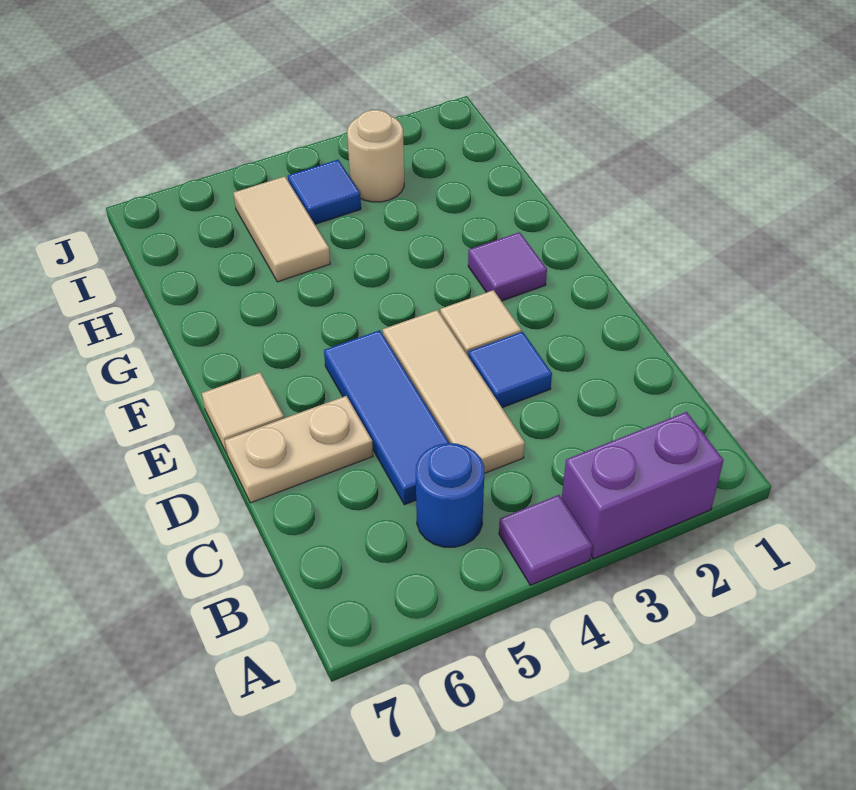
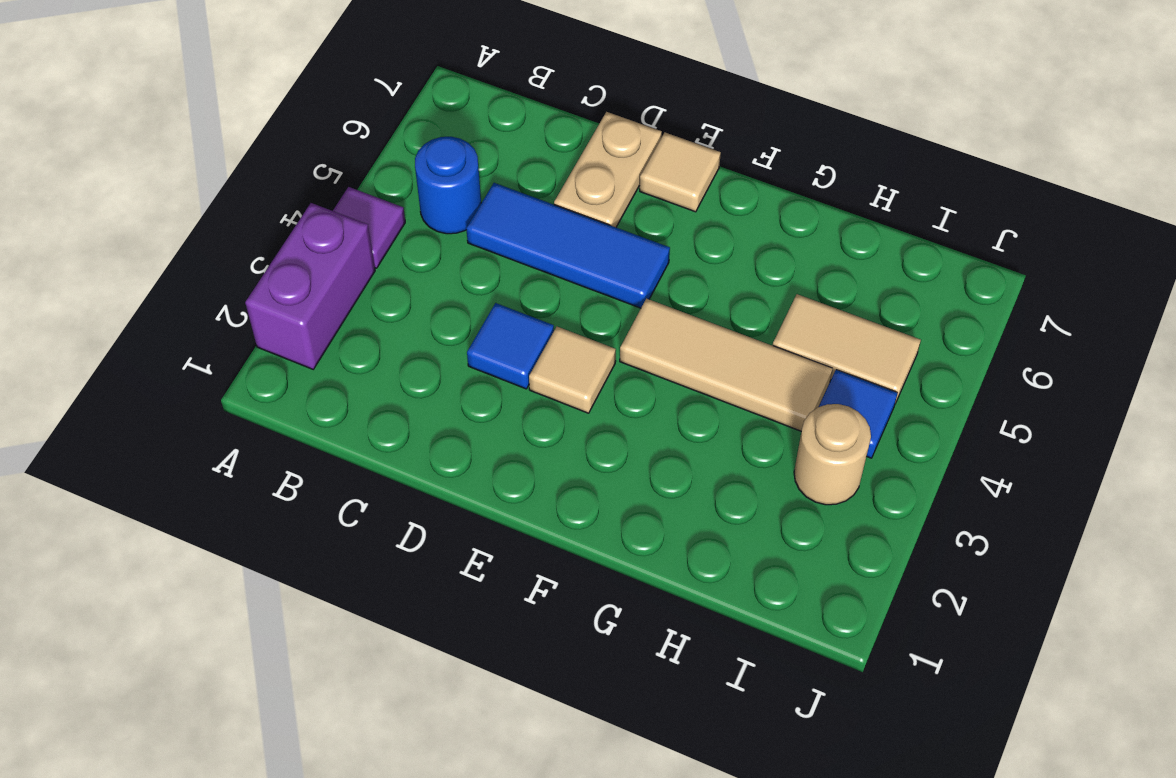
tan tile C4:E4 level 1 -> tan tile F4:H4 level 1
purple tile F2 level 1 -> none

